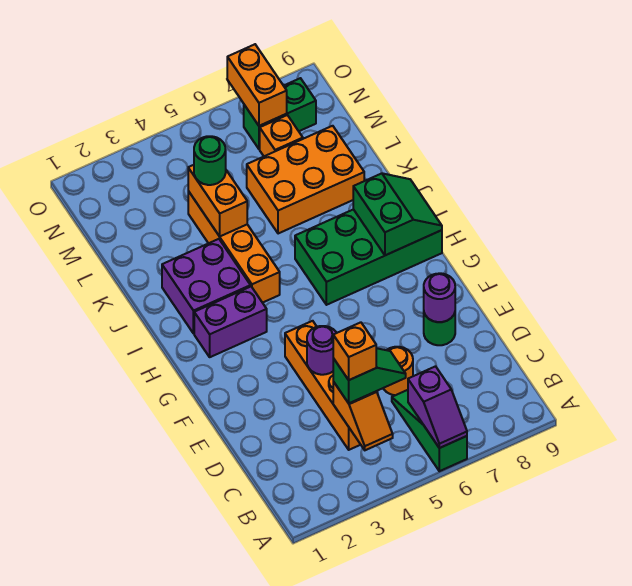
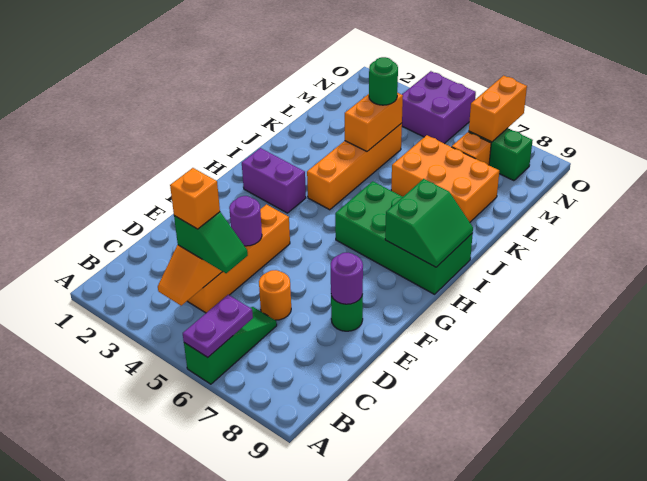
purple slope A6:B6 level 2 top B -> purple plate A6:B6 level 2
purple brick I2:J3 level 1 -> purple brick N4:O5 level 1

